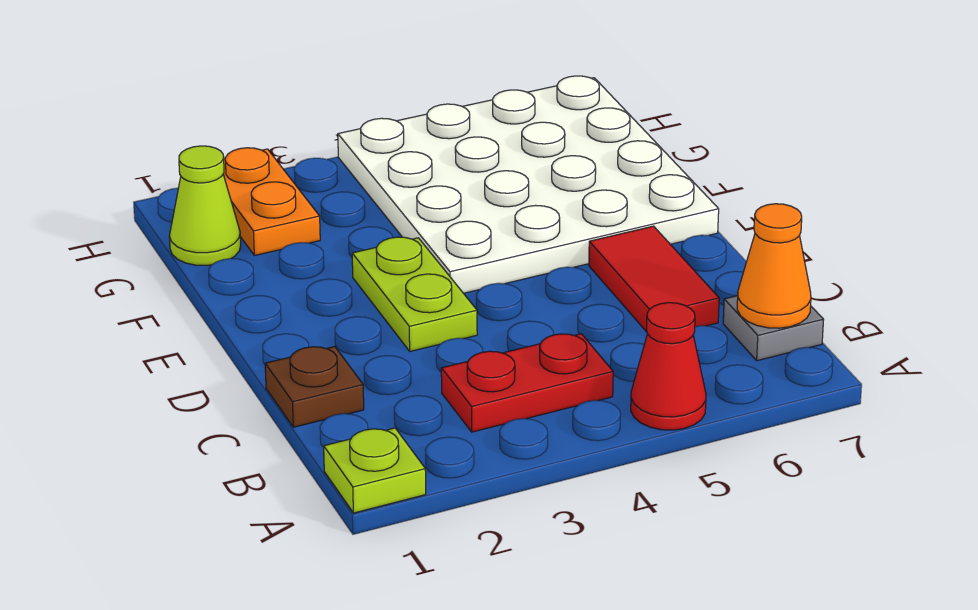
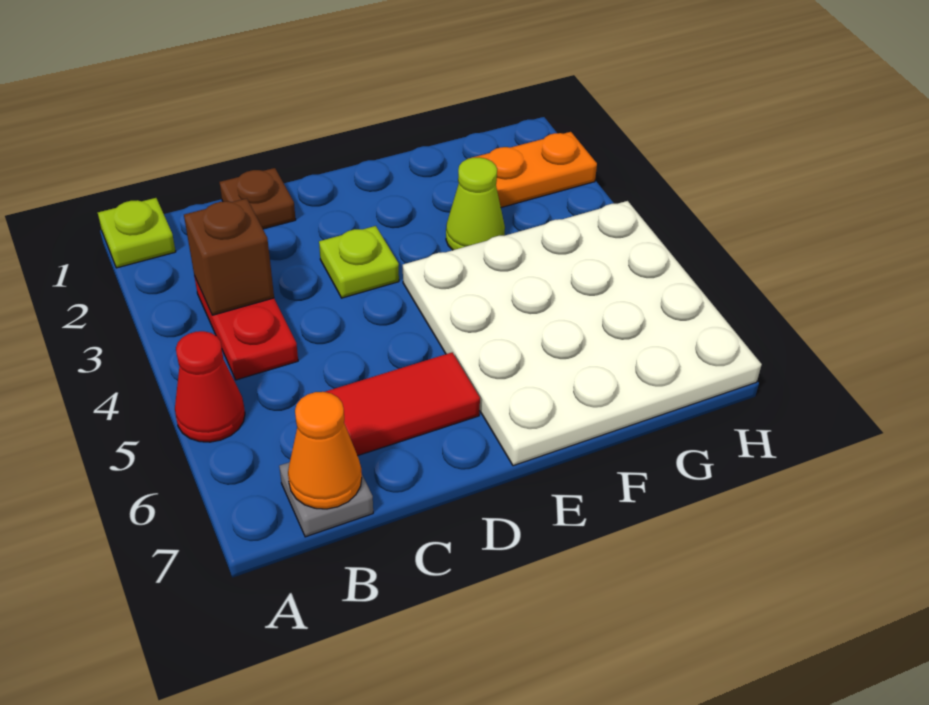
none -> brown brick B3 level 2
lime plate D3:E3 level 1 -> lime plate D3 level 1
lime cone G1 level 1 -> lime cone F3 level 1

